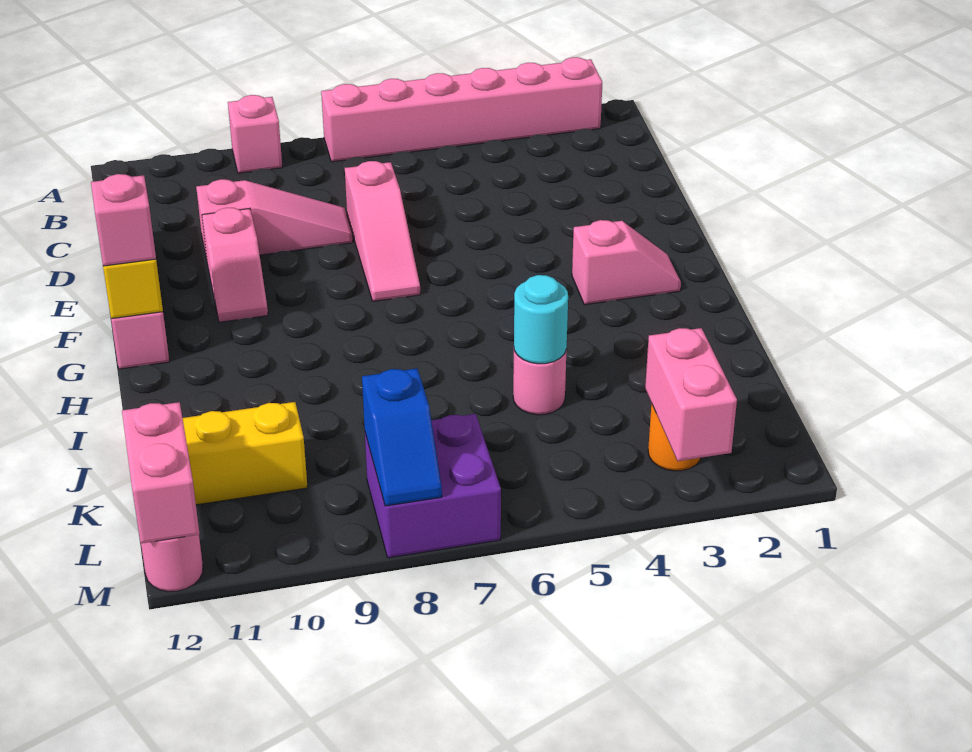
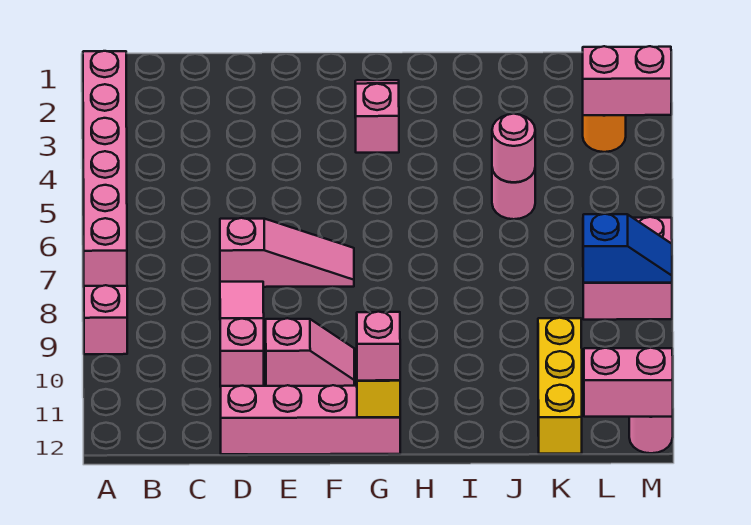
cyan round brick J5 level 2 -> pink round brick J5 level 2
purple brick L7:M8 level 1 -> pink brick L7:M8 level 1

